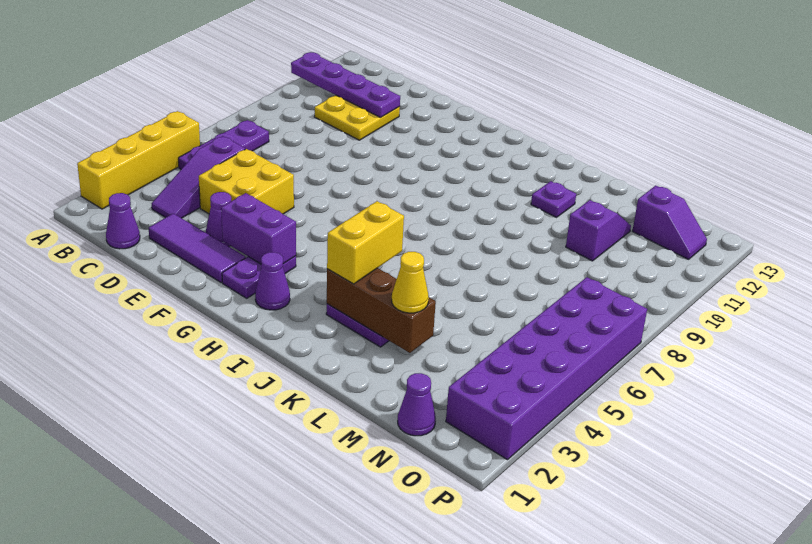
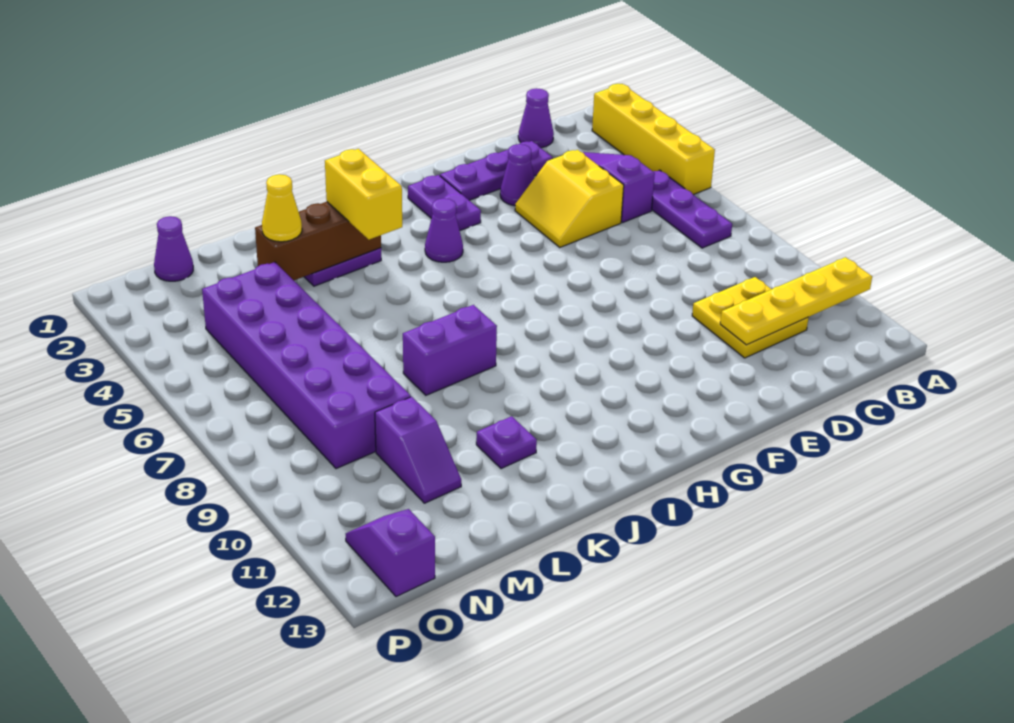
purple plate A11:D11 level 2 -> yellow plate A11:D11 level 2
purple tile D2:F2 level 1 -> purple plate D2:F2 level 1
yellow brick D4:E5 level 1 -> yellow slope D4:E5 level 1 top D
purple brick F3:G3 level 2 -> purple brick J8:K8 level 1
purple cone H2 level 1 -> purple cone H4 level 1
purple slope N12:O12 level 1 top N -> purple slope O12:O13 level 1 top 13
purple brick O2:P7 level 1 -> purple brick M4:N9 level 1

